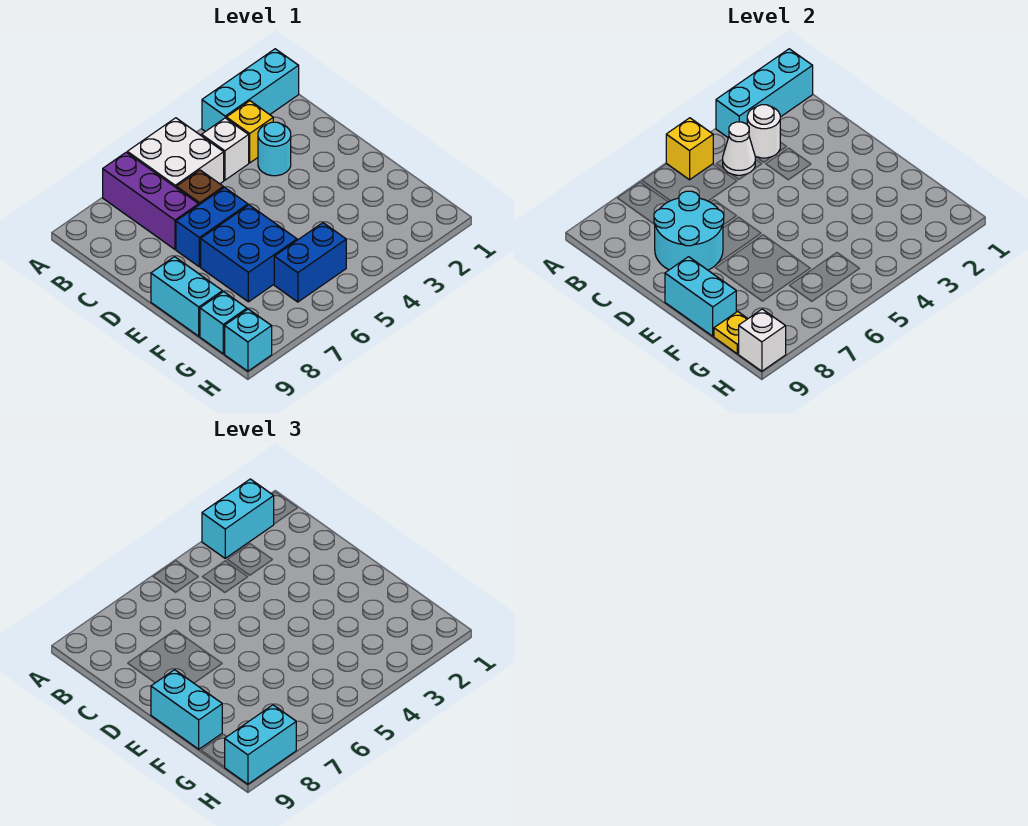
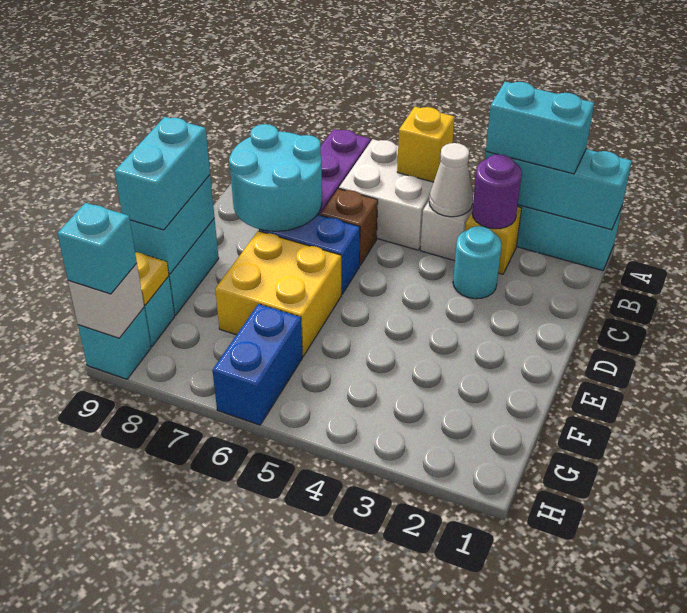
white round brick B3 level 2 -> purple round brick B3 level 2
blue brick E6:F7 level 1 -> yellow brick E6:F7 level 1
blue brick G5:G6 level 1 -> blue brick G6:H6 level 1
cyan brick H8:H9 level 3 -> cyan brick H9 level 3

